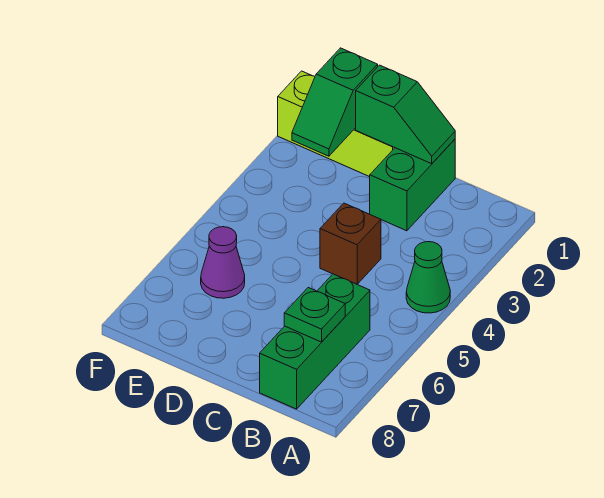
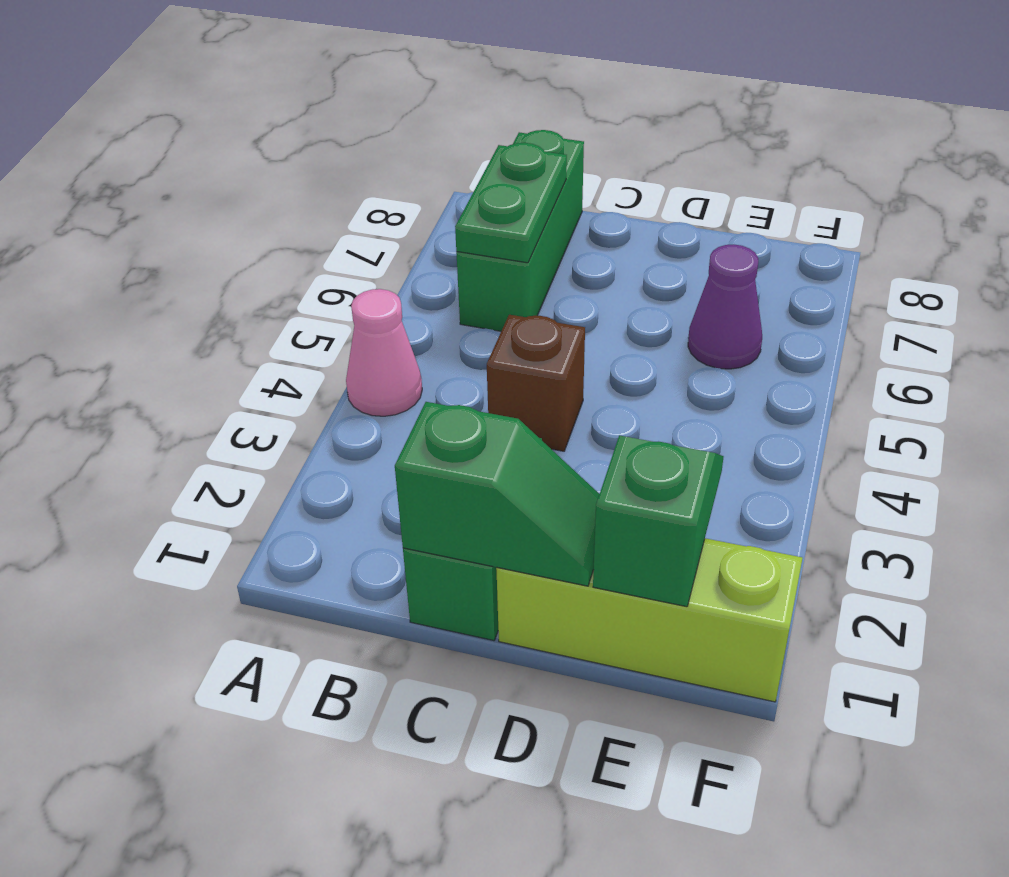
green cone A4 level 1 -> pink cone A4 level 1
green plate B7 level 2 -> green plate B6:B7 level 2
green slope C1:D1 level 2 top D -> green slope C1:D1 level 2 top C

